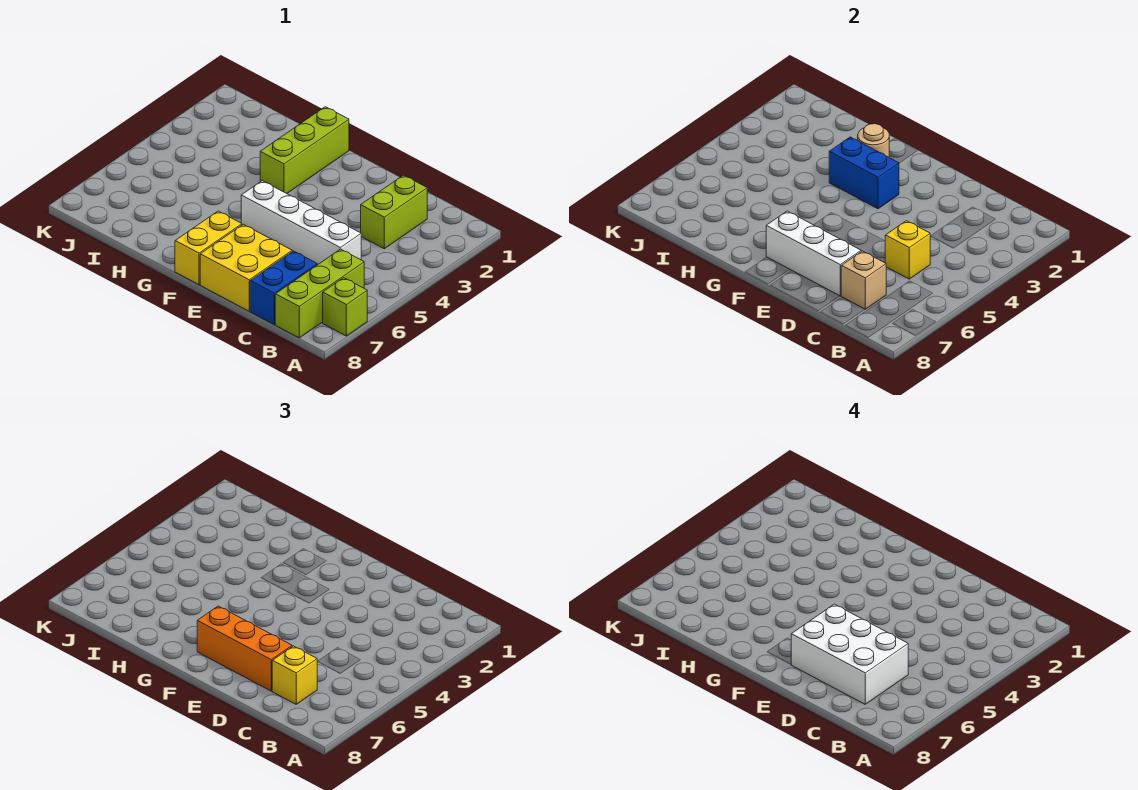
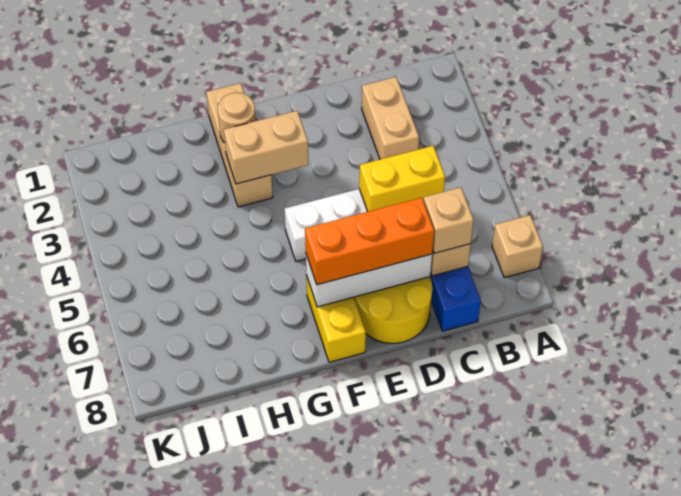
lime brick A7 level 1 -> tan brick A7 level 1
lime brick B6:B8 level 1 -> none
lime brick C2:C3 level 1 -> tan brick C2:C3 level 1
yellow brick C5 level 2 -> yellow brick C5:D5 level 2
white brick C6:E7 level 4 -> none
yellow brick C7 level 3 -> tan brick C7 level 3
yellow brick D7:E8 level 1 -> yellow round brick D7:E8 level 1
blue brick F3:G3 level 2 -> tan brick F3:G3 level 2
lime brick G1:G3 level 1 -> tan brick G1:G3 level 1

